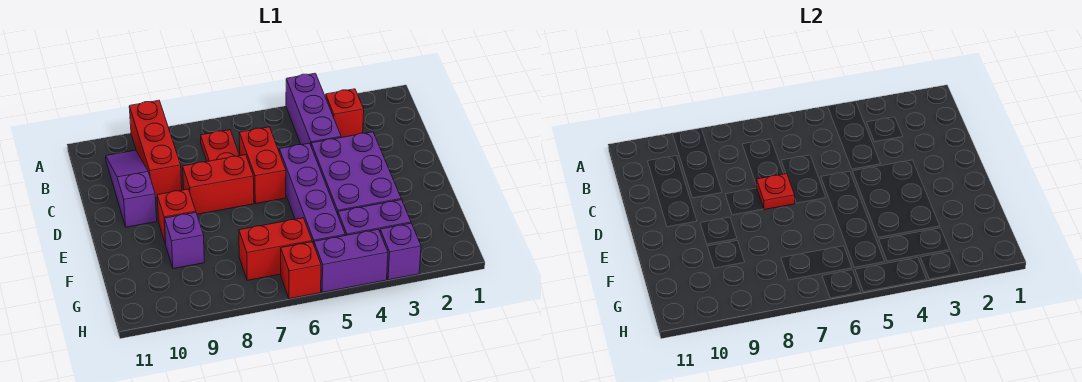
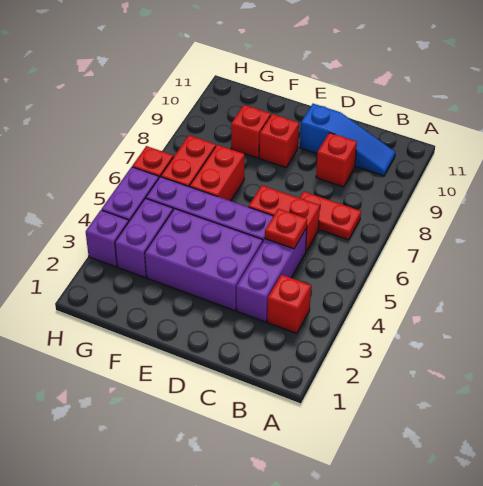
purple brick A4:C4 level 1 -> purple brick C3:C5 level 1
red brick A9:C9 level 1 -> red brick C9 level 1
purple slope B10:D10 level 1 top D -> blue slope B10:D10 level 1 top D
red brick D7:D8 level 1 -> red brick F6:F7 level 1
red plate D7 level 2 -> red plate C5 level 2
purple brick F9 level 1 -> red brick F9 level 1

